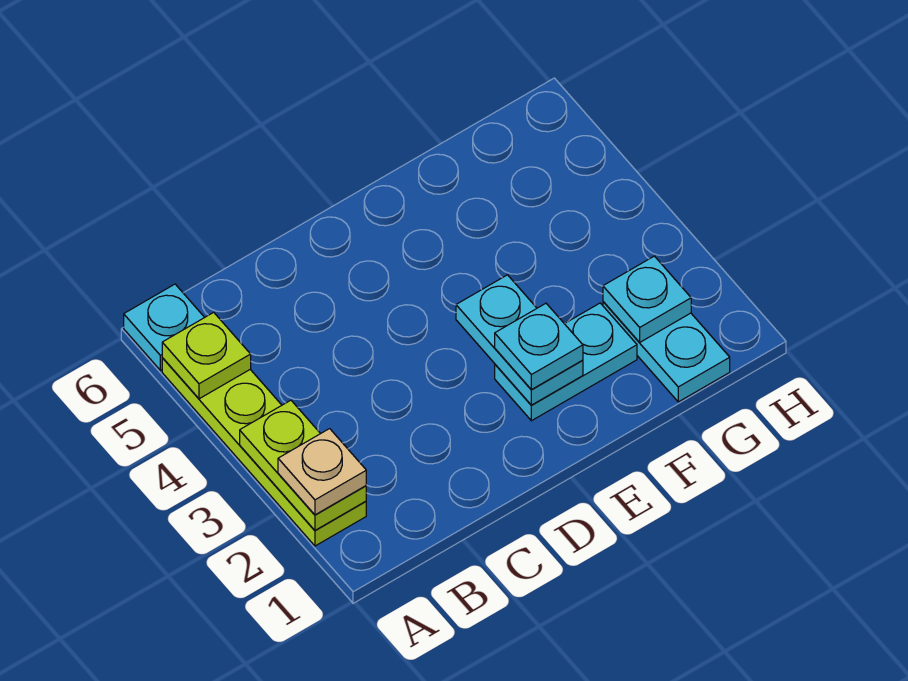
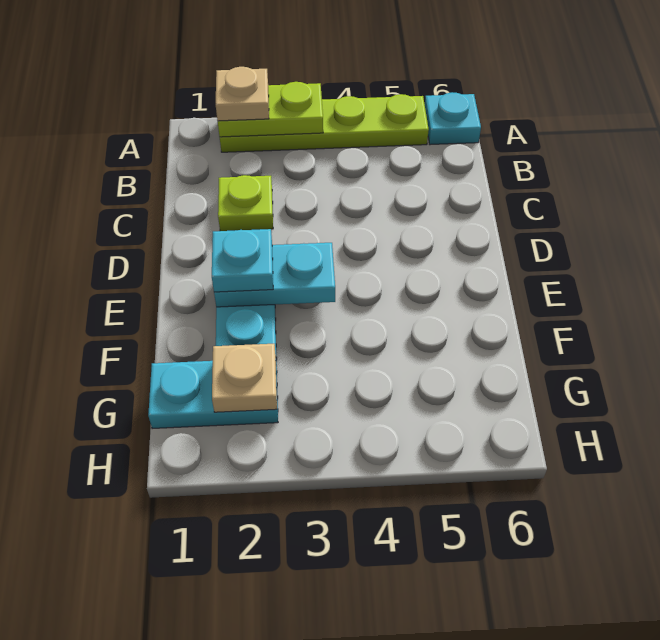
lime plate A5 level 2 -> lime plate C2 level 1
cyan plate G2 level 2 -> tan plate G2 level 2

